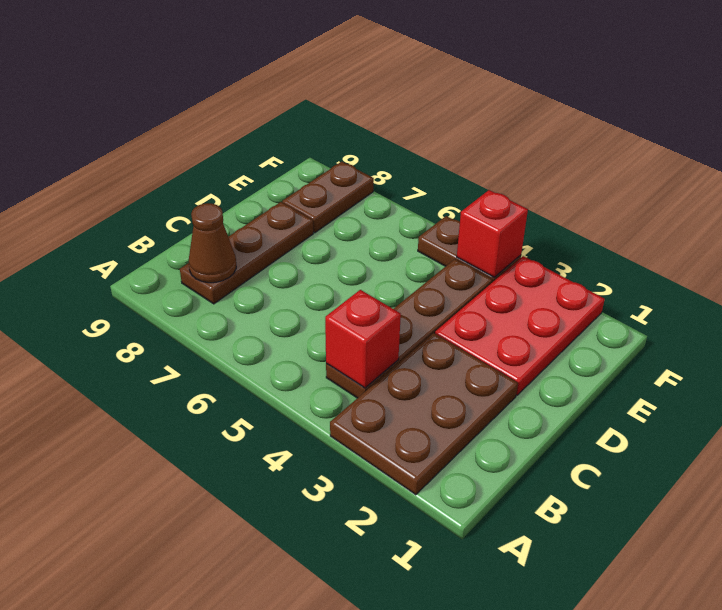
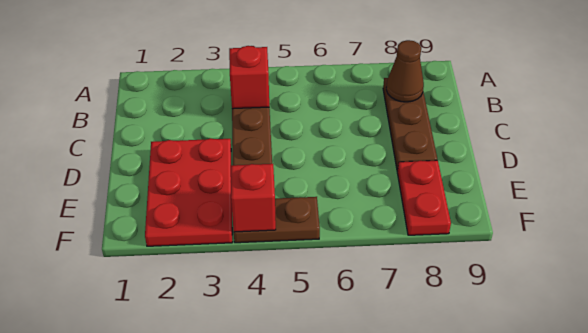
brown plate A2:C3 level 1 -> none
brown plate E8:F8 level 1 -> red plate E8:F8 level 1

